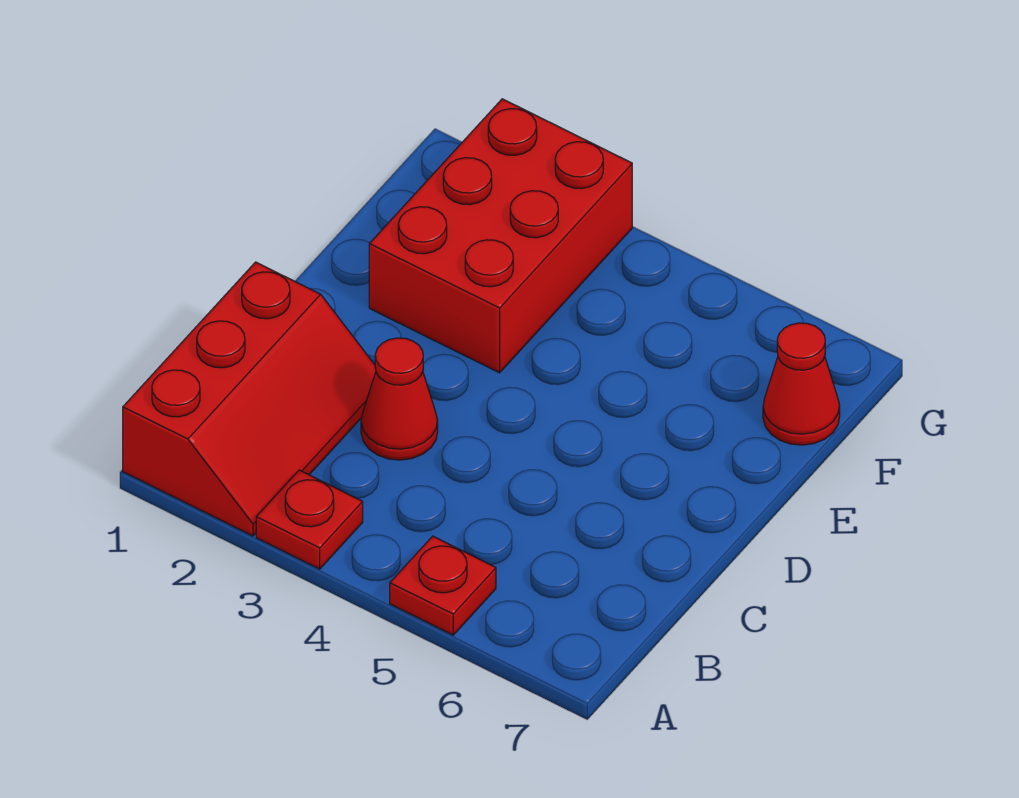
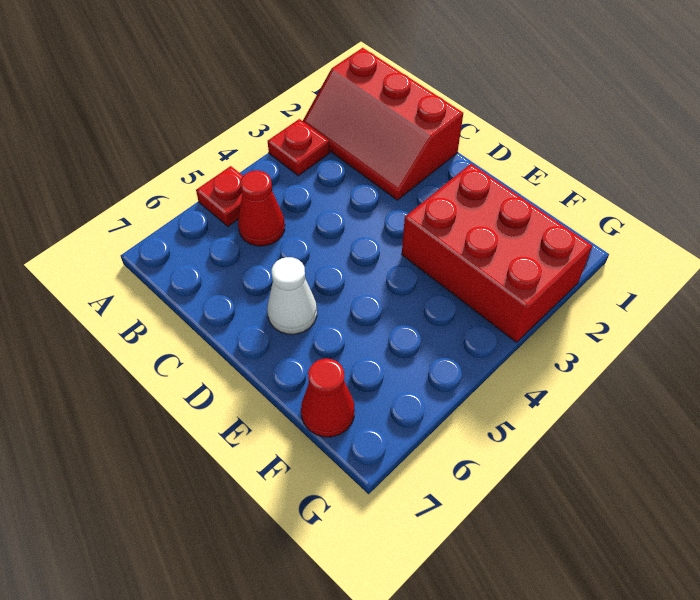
red cone C3 level 1 -> red cone B5 level 1
none -> white cone D6 level 1

